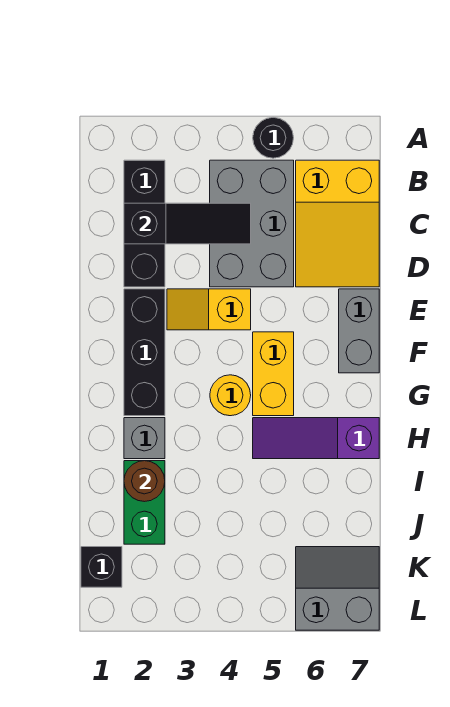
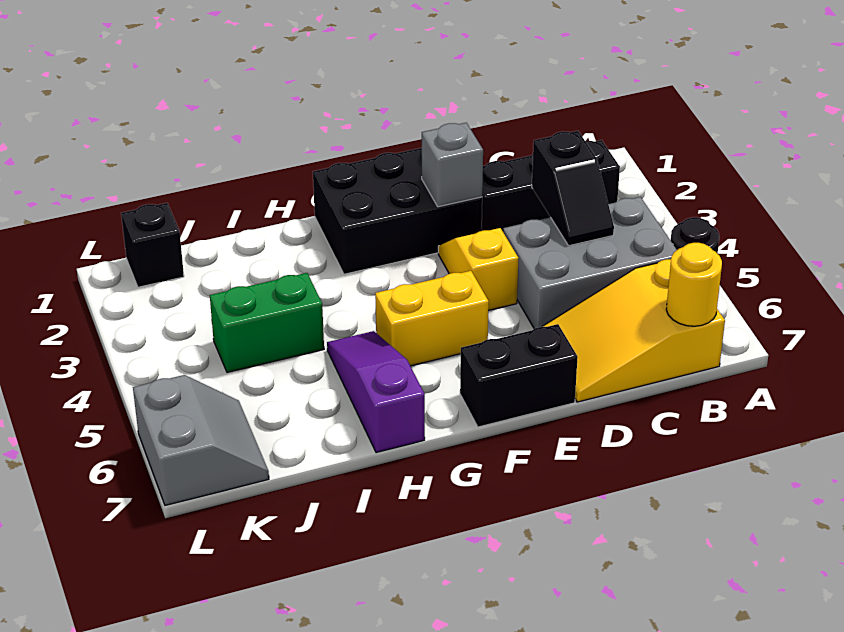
black slope C2:C4 level 2 top 2 -> black slope C3:C4 level 2 top 3
black brick E2:G2 level 1 -> black brick E1:G2 level 1
grey brick E7:F7 level 1 -> black brick E7:F7 level 1
yellow round brick G4 level 1 -> yellow round brick B7 level 2
grey brick H2 level 1 -> grey brick E2 level 2
green brick I2:J2 level 1 -> green brick I4:J4 level 1
brown round brick I2 level 2 -> none

